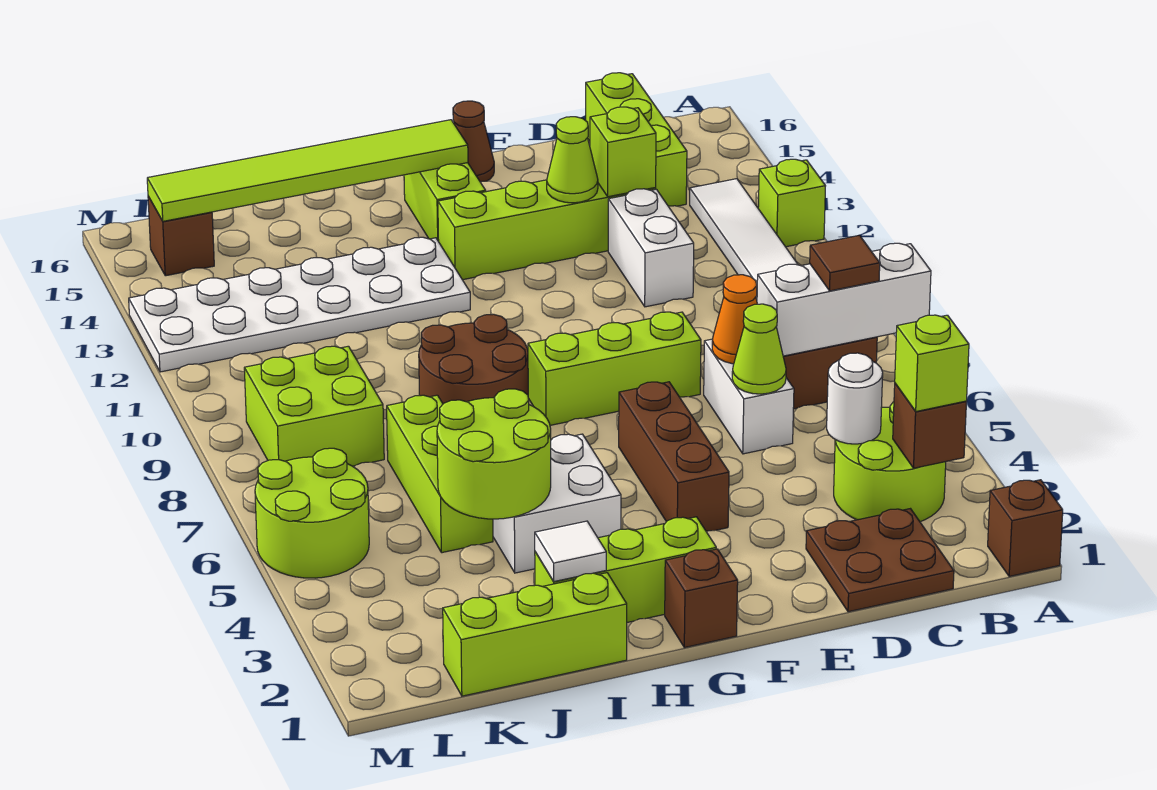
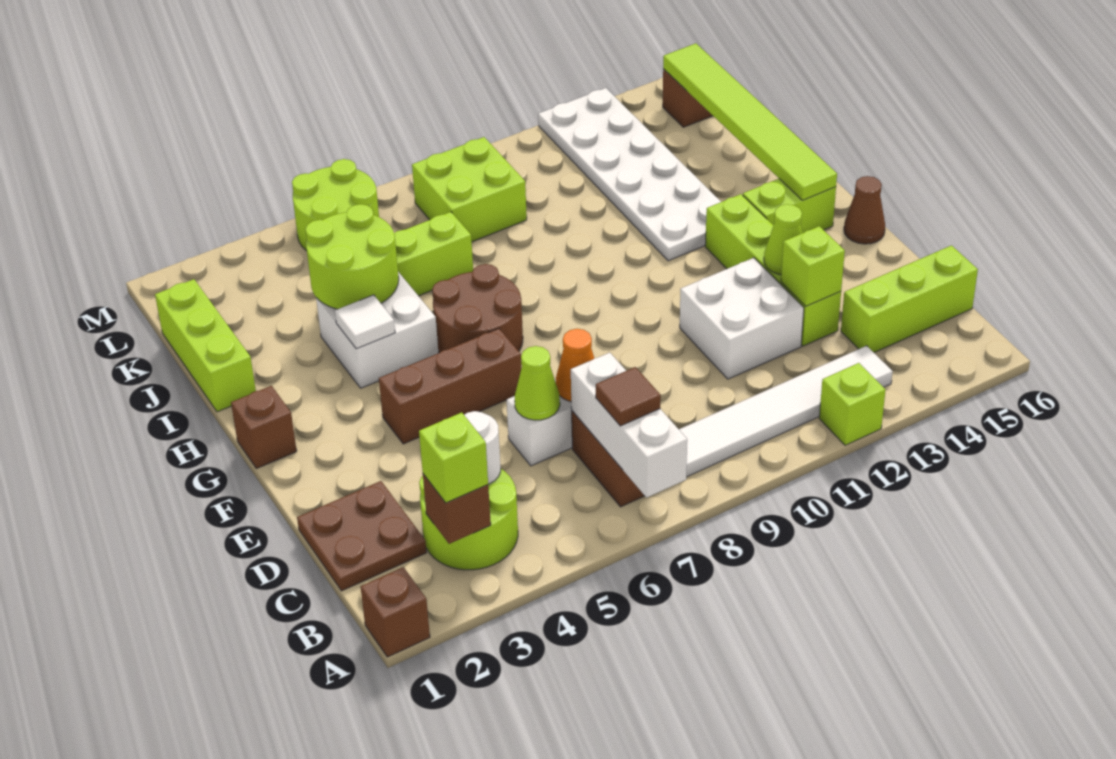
white brick D11:D12 level 1 -> white brick D11:E12 level 1
lime brick E8:G8 level 1 -> none
lime brick G2:I2 level 1 -> none
brown round brick H8:I9 level 1 -> brown round brick G6:H7 level 1
white tile I2 level 2 -> white tile H4 level 2

